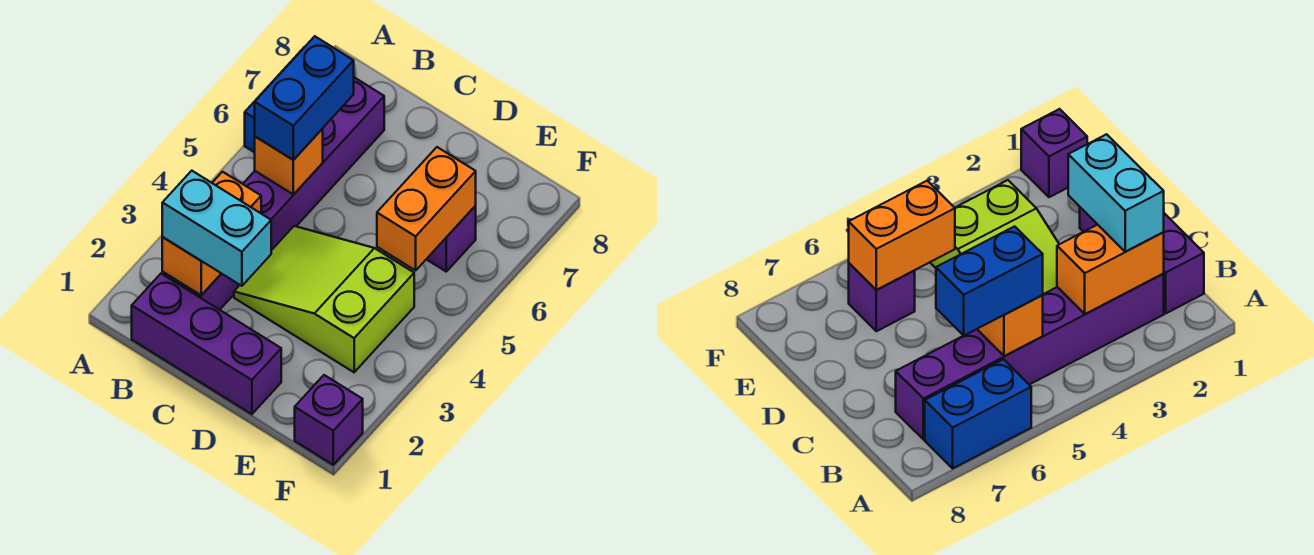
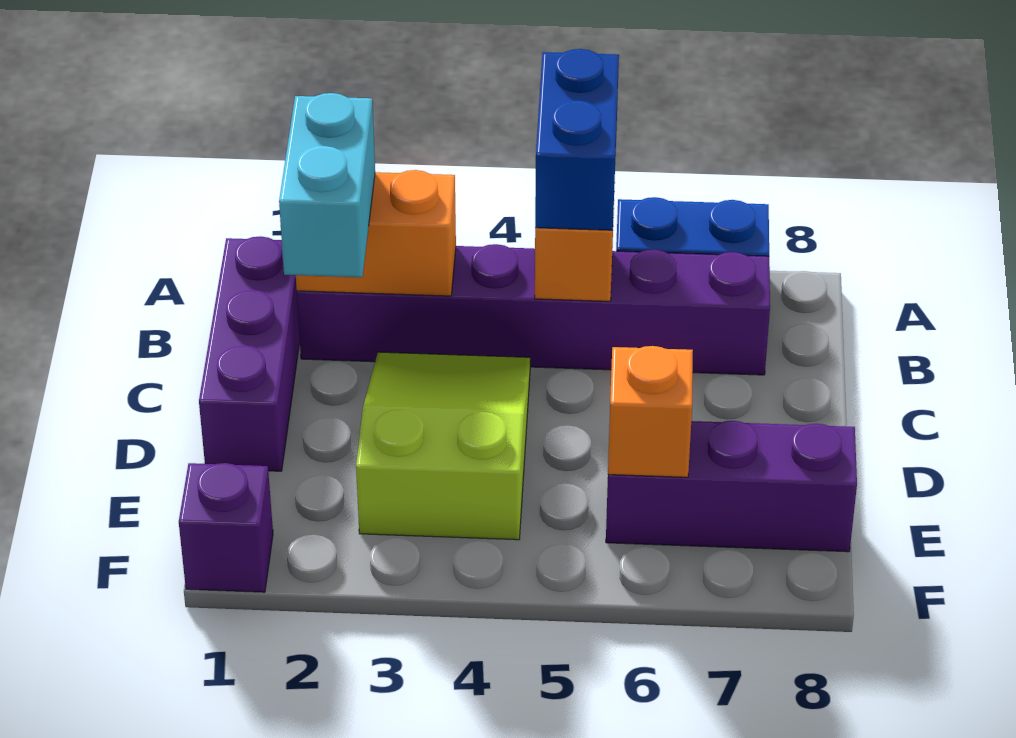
blue brick B5:B6 level 3 -> blue brick A5:B5 level 3
orange brick E5:E6 level 2 -> orange brick E6 level 2
purple brick E6 level 1 -> purple brick E6:E8 level 1

